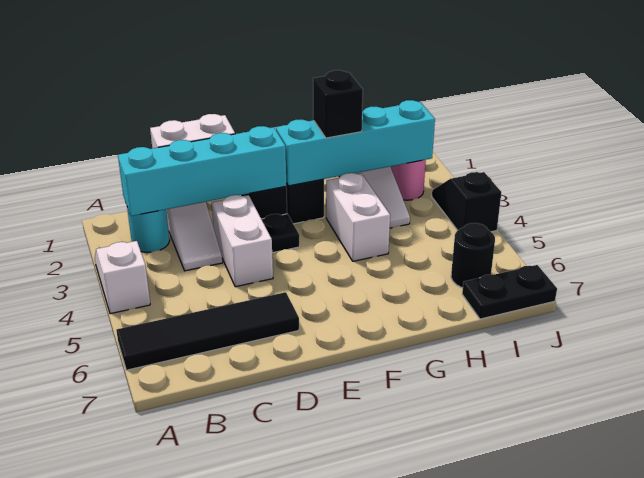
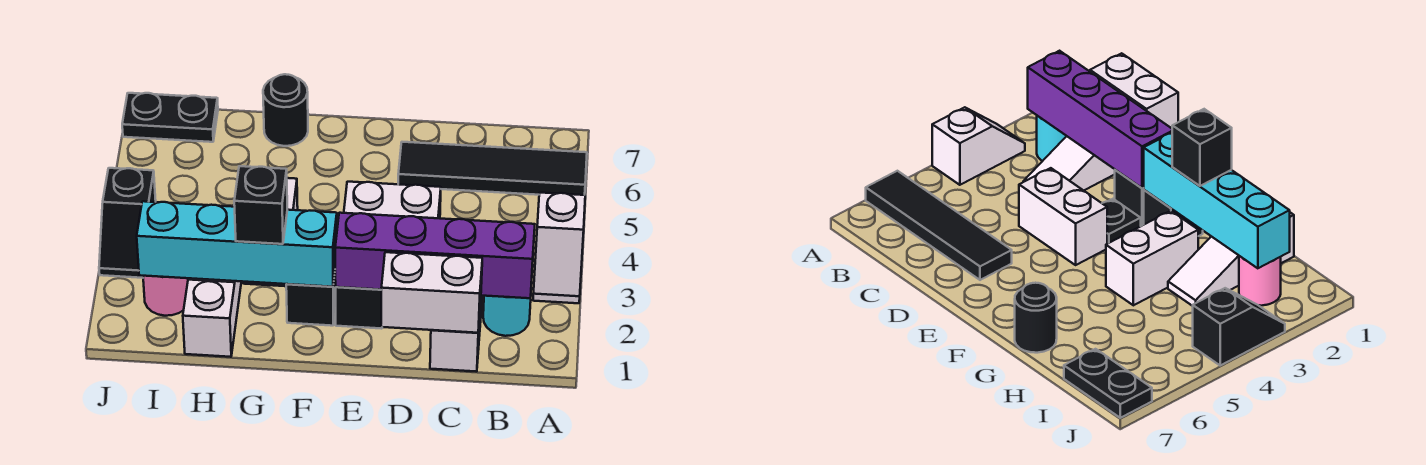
cyan brick B2:E2 level 2 -> purple brick B2:E2 level 2
white brick D3:D4 level 1 -> white brick D4:E4 level 1
black round brick I6 level 1 -> black round brick G7 level 1

